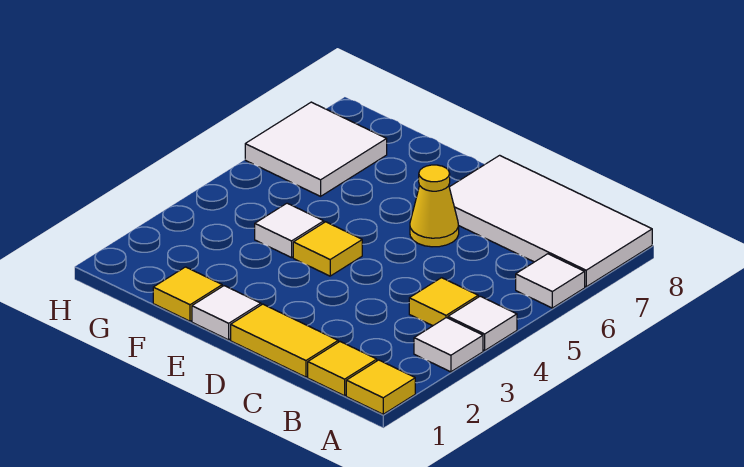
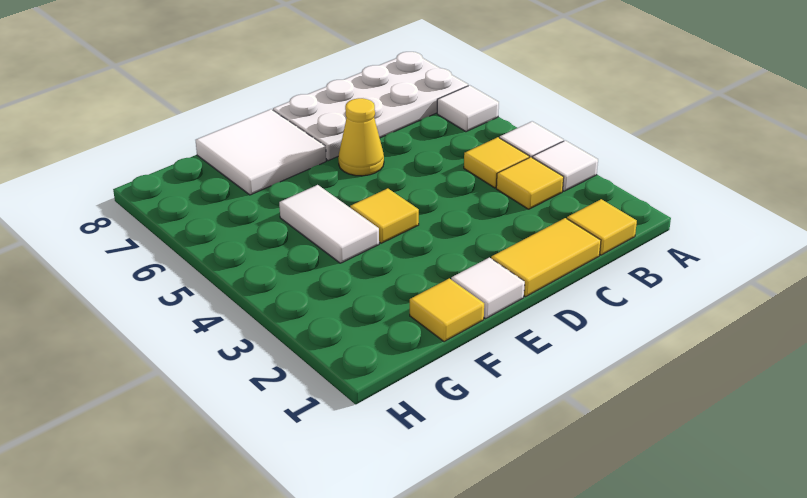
yellow tile A1 level 1 -> yellow tile B3 level 1
white tile A7:D8 level 1 -> white plate A7:D8 level 1
white tile F4 level 1 -> white tile F4:F5 level 1
white tile G6:H7 level 1 -> white tile E7:F8 level 1

